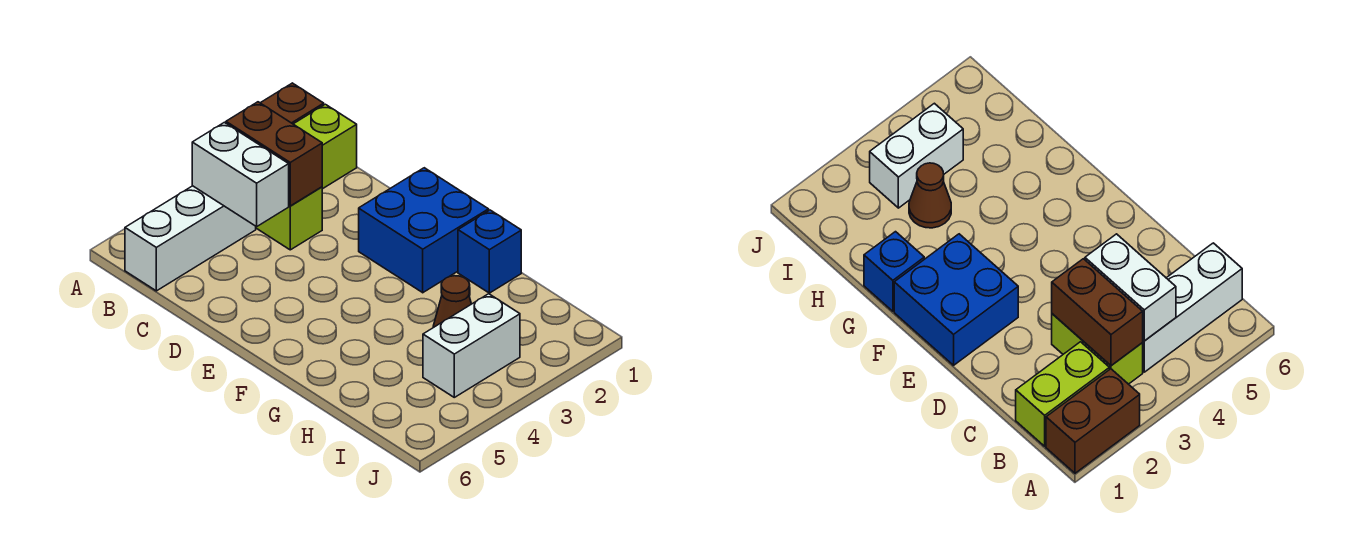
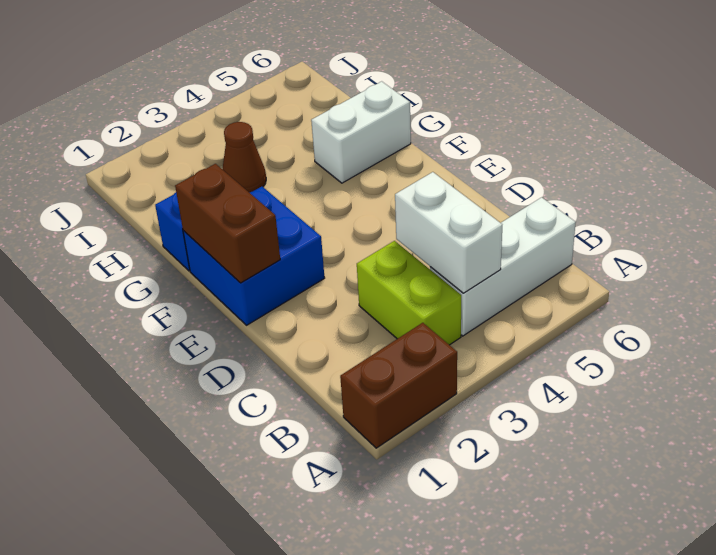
lime brick B1:B2 level 1 -> none
brown brick B3:C3 level 2 -> brown brick E1:F1 level 2
white brick I3:I4 level 1 -> white brick G5:G6 level 1

